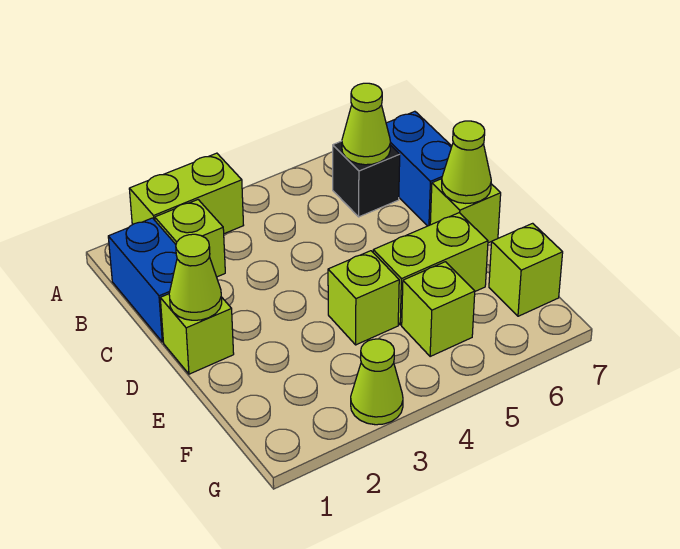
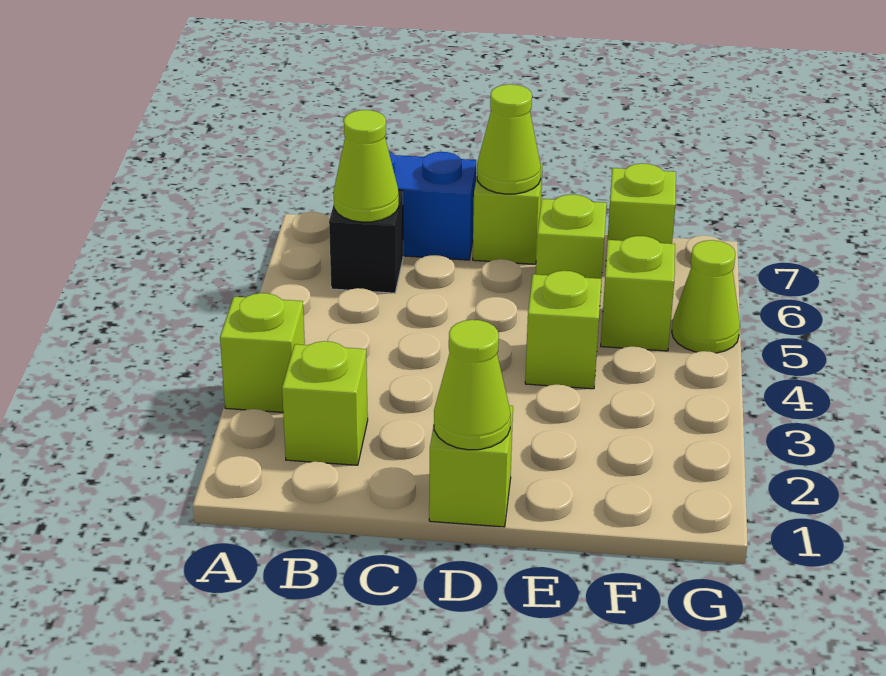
lime brick A2:A3 level 1 -> lime brick A3 level 1
blue brick B1:C1 level 1 -> none
lime brick E5:E6 level 1 -> lime brick E6 level 1
lime cone G3 level 1 -> lime cone G5 level 1

